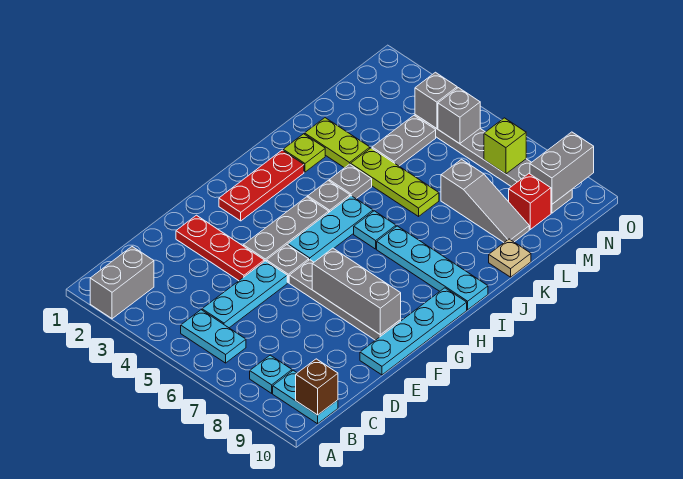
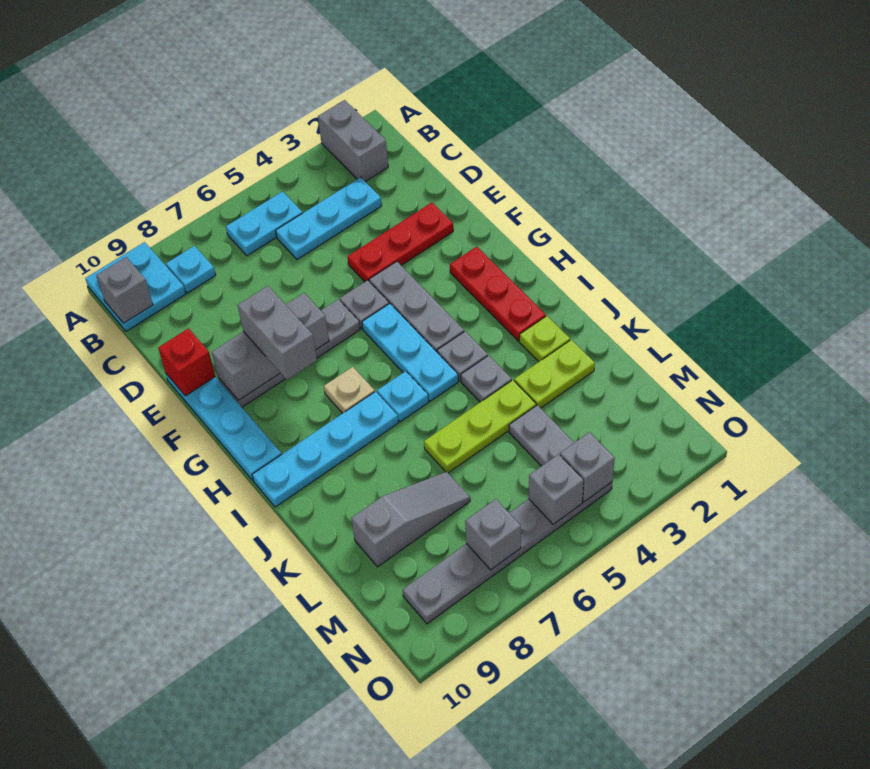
cyan plate B9:B10 level 1 -> cyan plate A9:B10 level 1
brown brick B10 level 2 -> grey brick B10 level 2
cyan plate C5:E5 level 1 -> cyan plate C3:C5 level 1
tan plate K10 level 1 -> tan plate H7 level 1
grey slope L7:L9 level 1 top 7 -> grey slope L7:L9 level 1 top 9
red brick M9 level 1 -> red brick E10 level 2
lime brick N7 level 2 -> grey brick N7 level 2
grey brick N9:O9 level 2 -> grey brick F8:G8 level 3

